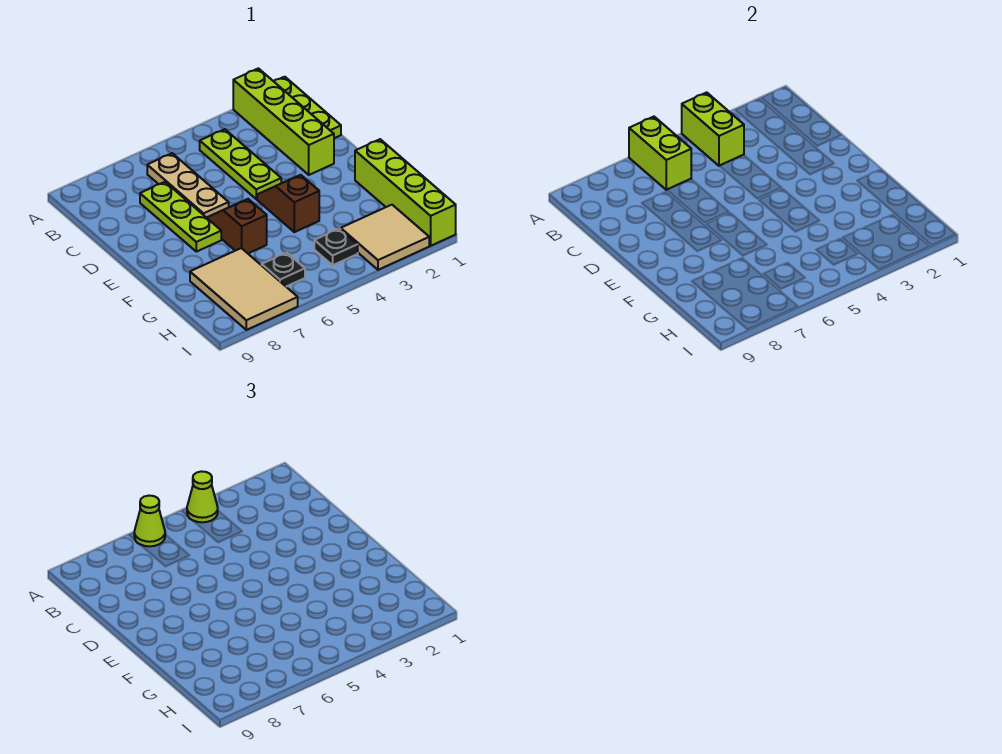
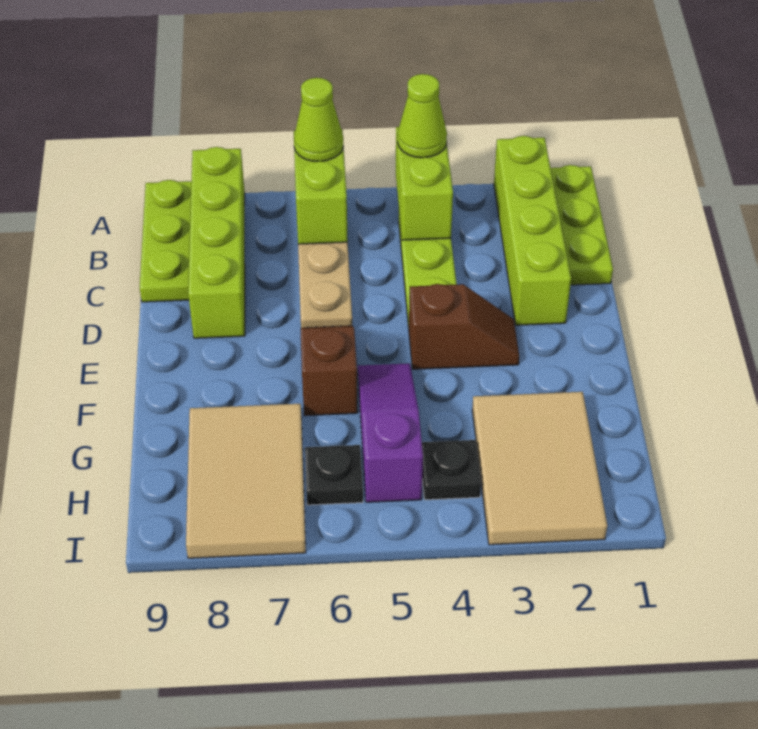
lime plate C7:E7 level 1 -> lime plate A9:C9 level 1
brown slope E4:F4 level 1 top F -> brown slope E3:E4 level 1 top 4
lime brick F1:I1 level 1 -> lime brick A8:D8 level 1
none -> purple slope F5:H5 level 1 top H
tan tile H2:I3 level 1 -> tan tile G2:I3 level 1

